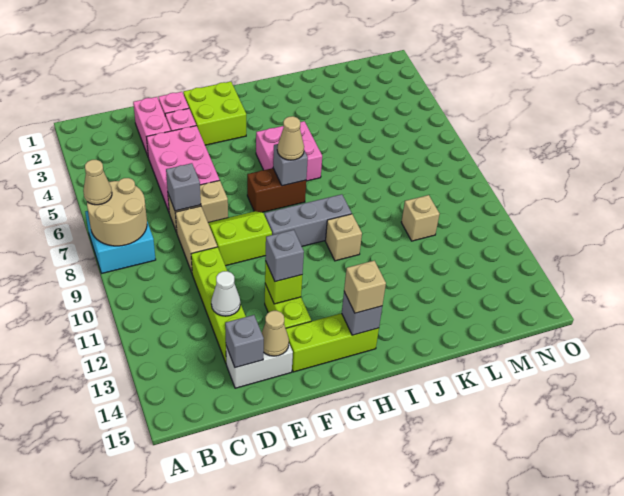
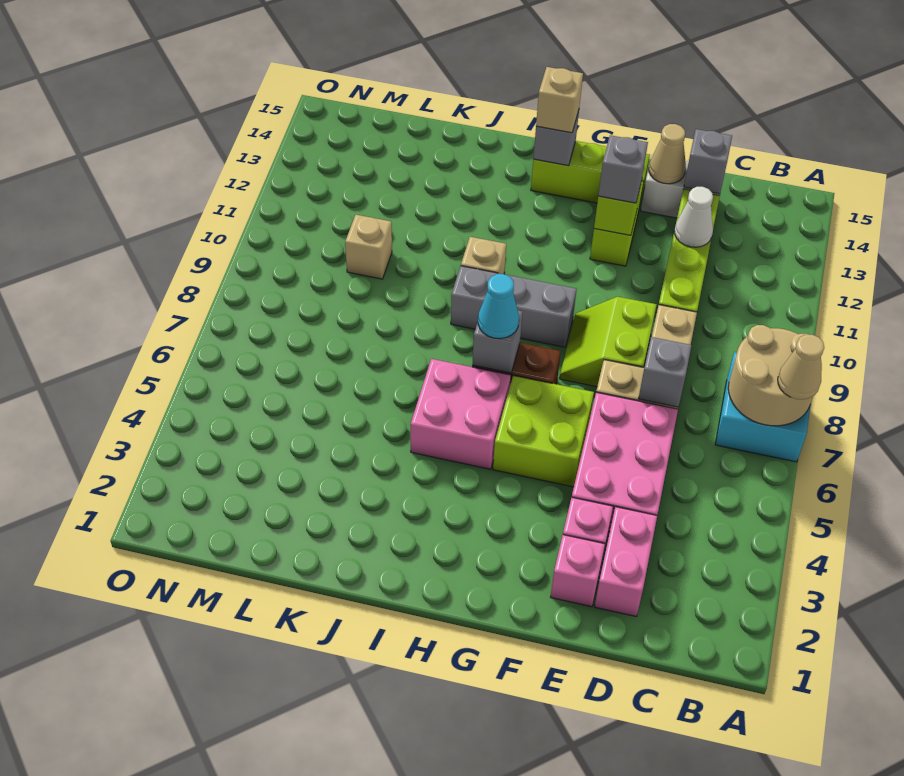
lime slope E8:F9 level 1 top 9 -> lime slope E8:F9 level 1 top E
lime brick F2:G3 level 1 -> lime brick F5:G6 level 1
tan cone H7 level 3 -> cyan cone H7 level 3

